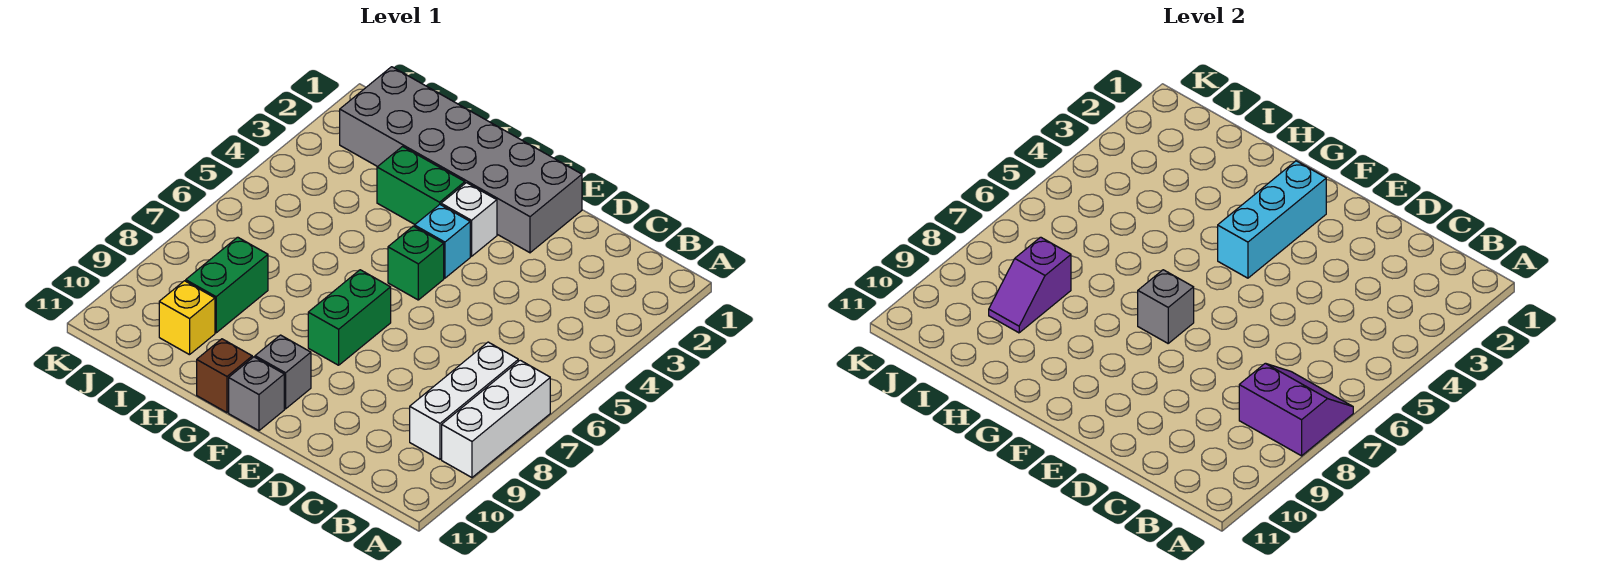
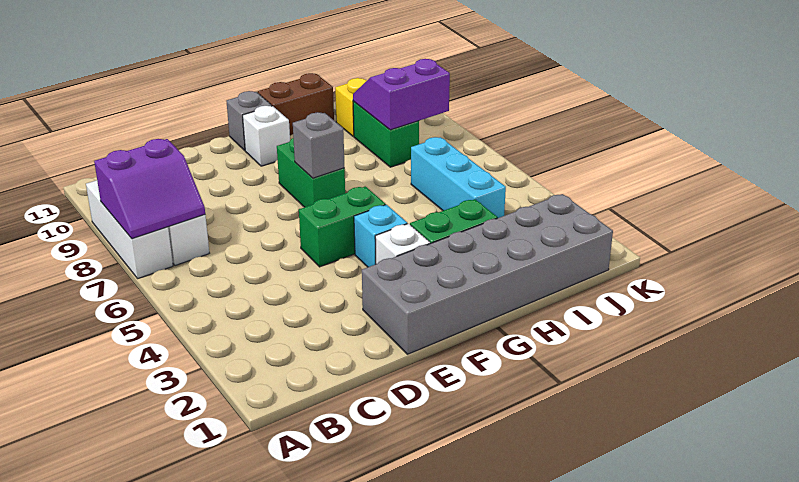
cyan brick F2:F4 level 2 -> cyan brick I4:I6 level 1
green brick F5 level 1 -> green brick E5:F5 level 1
grey brick F10 level 1 -> white brick F10 level 1
brown brick G11 level 1 -> brown brick G11:H11 level 1
purple slope I8:I9 level 2 top 8 -> purple slope I8:J9 level 2 top 8

